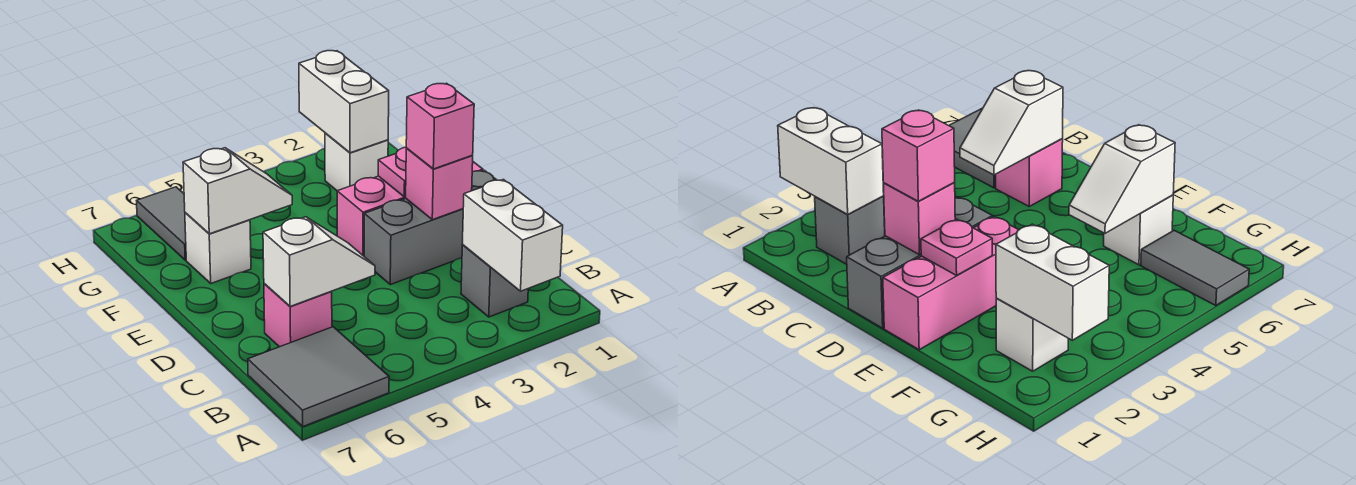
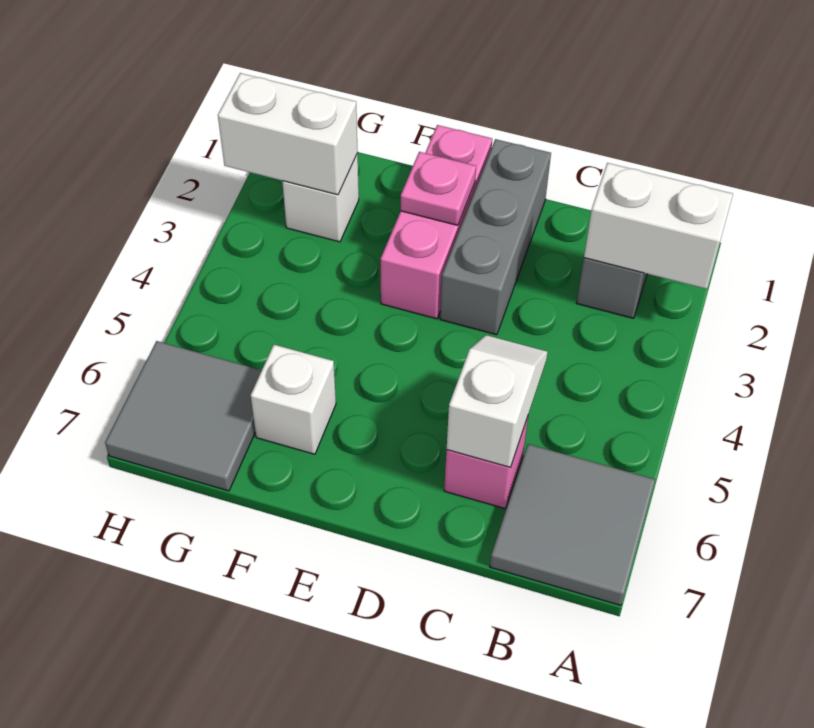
pink brick D2 level 2 -> none
pink brick D2 level 3 -> none
white slope F5:F6 level 2 top 6 -> none
grey tile G6:H6 level 1 -> grey tile G6:H7 level 1

